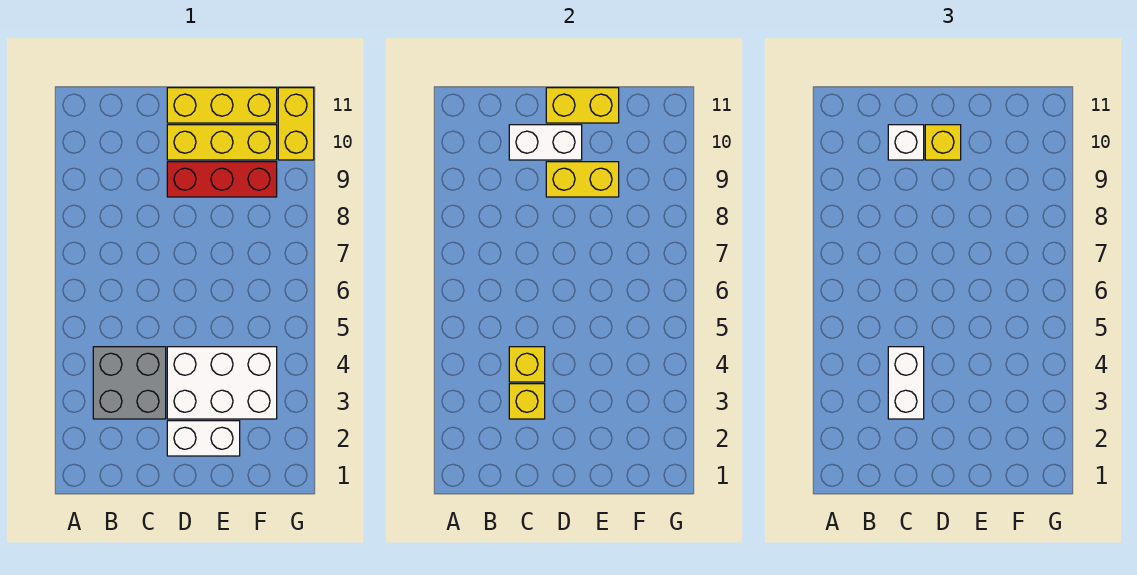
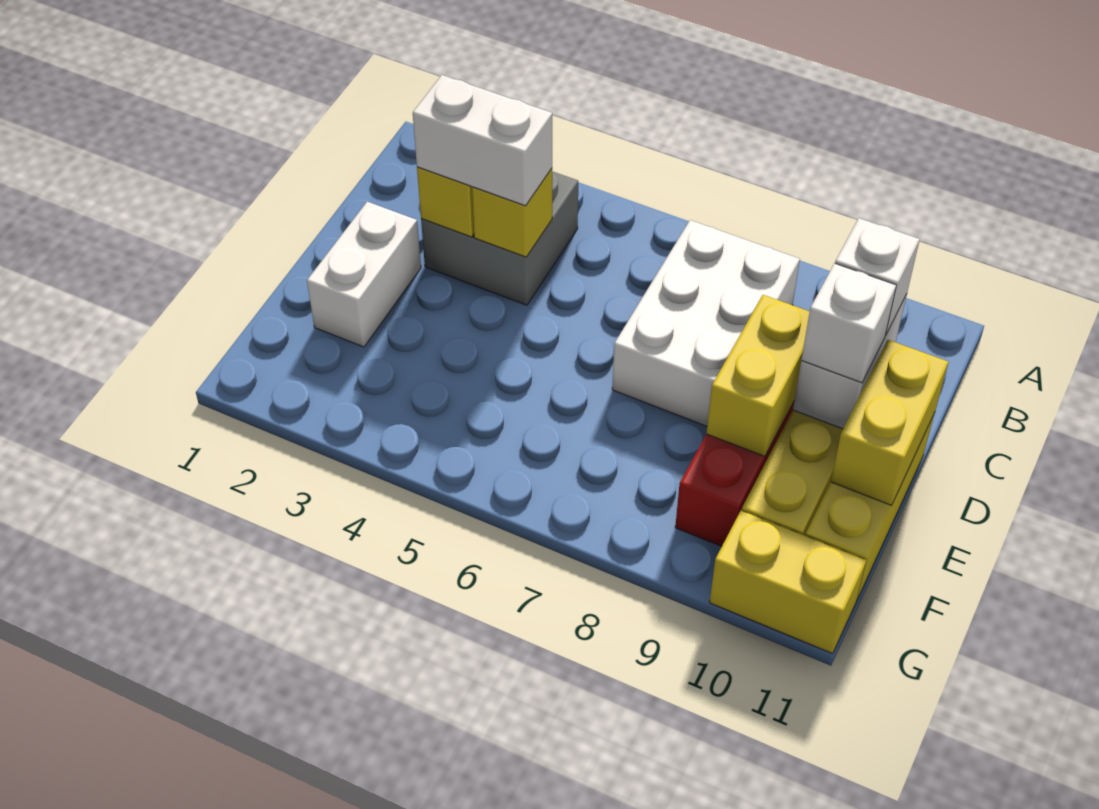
white brick D3:F4 level 1 -> white brick B7:D8 level 1
yellow brick D10 level 3 -> white brick D10 level 3

